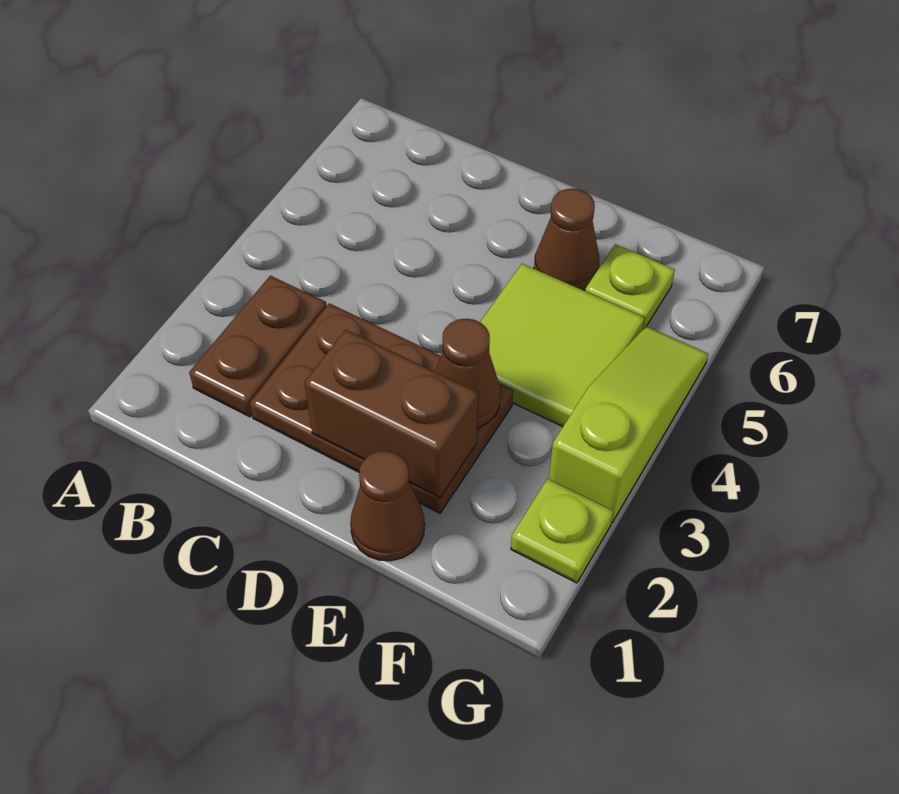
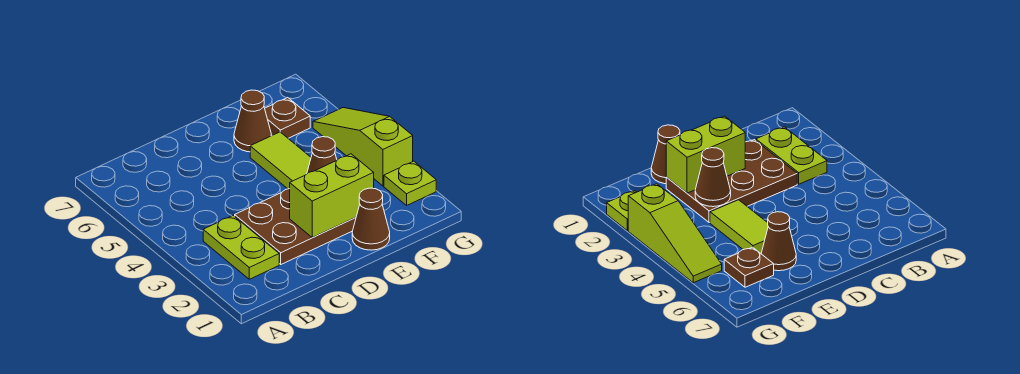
brown plate B2:B3 level 1 -> lime plate B2:B3 level 1
brown brick D2:E2 level 2 -> lime brick D2:E2 level 2
lime tile E4:F5 level 1 -> lime tile E4:E5 level 1
lime plate F6 level 1 -> brown plate F6 level 1

